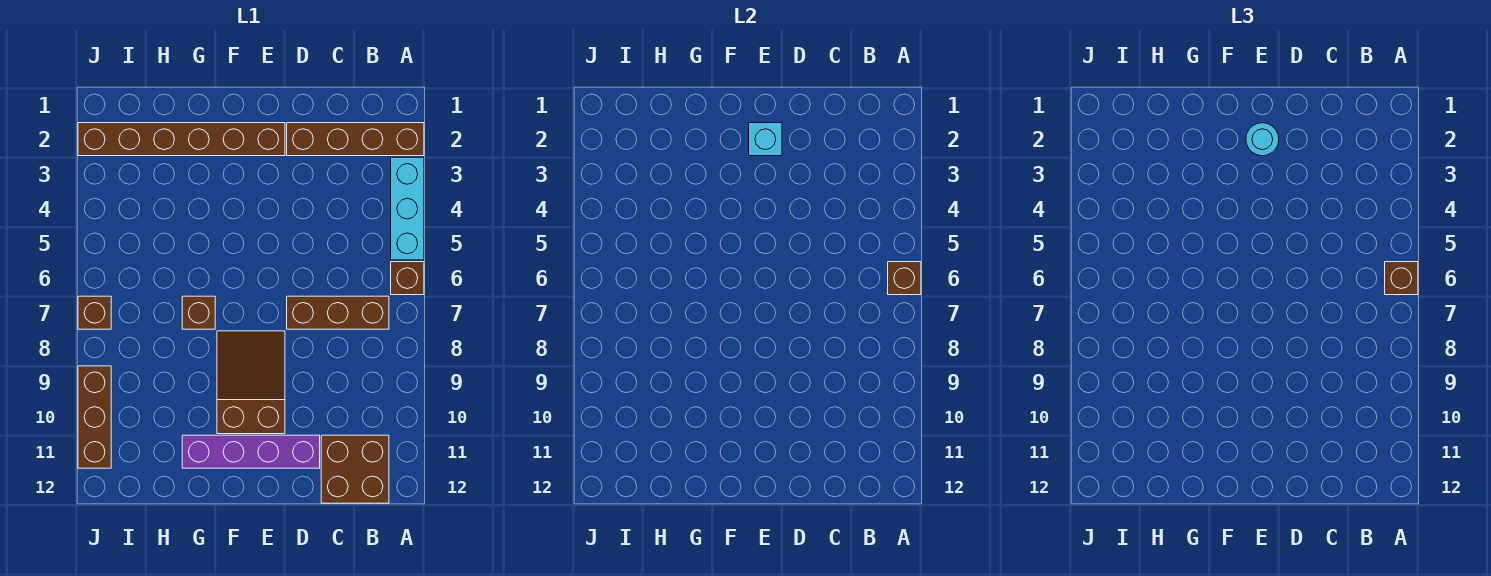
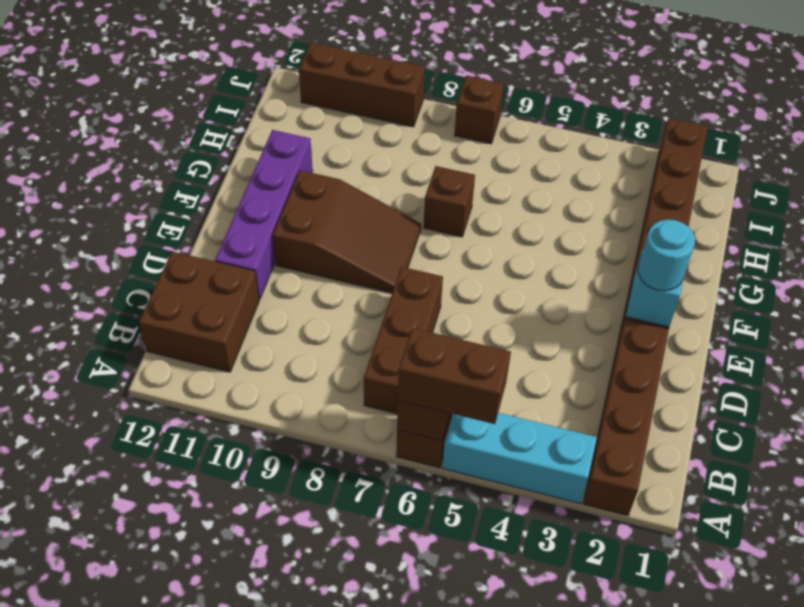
brown brick A6 level 3 -> brown brick A5:A6 level 3

